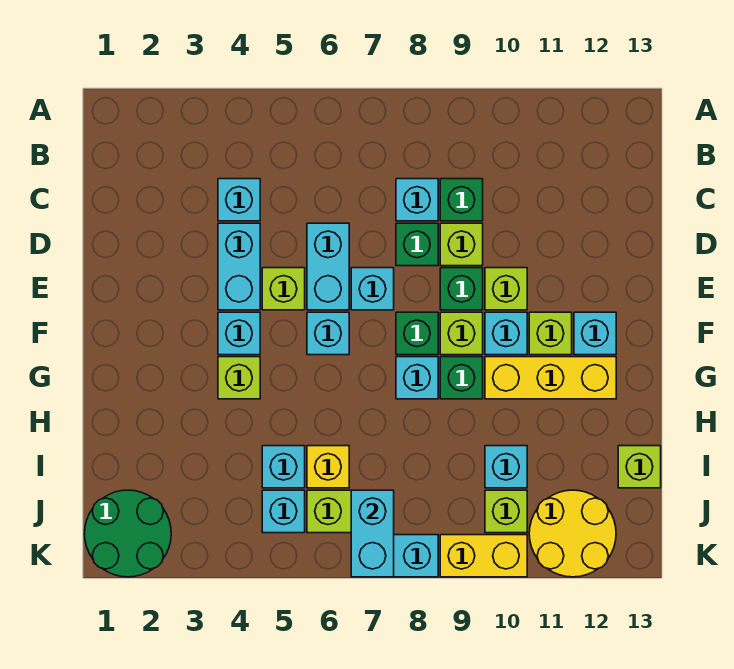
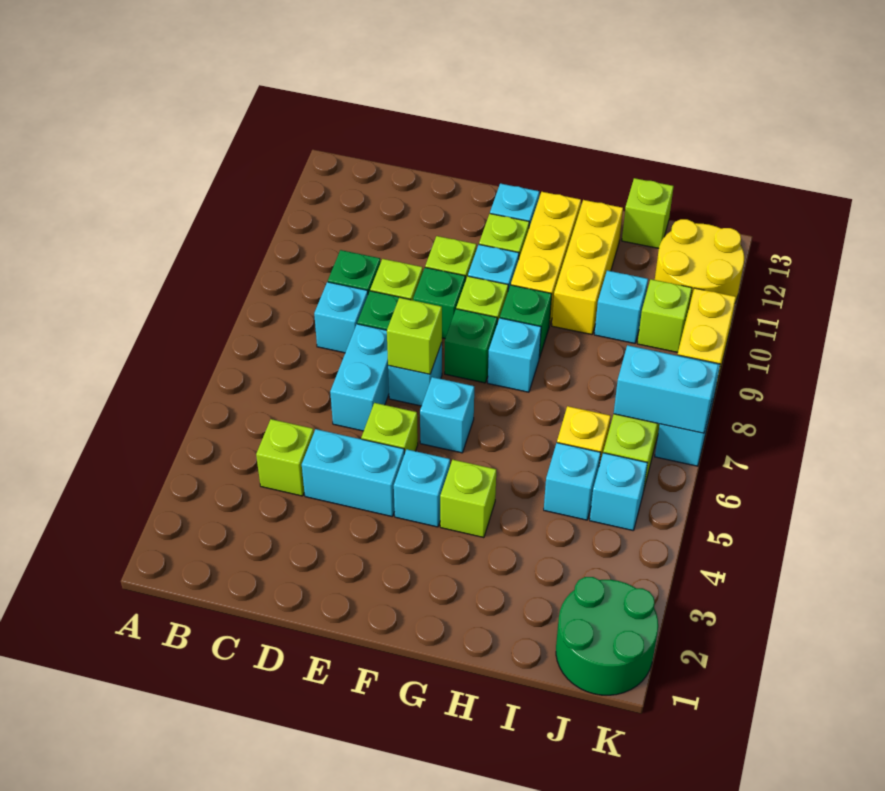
cyan brick C4 level 1 -> lime brick C4 level 1
cyan brick D6:E6 level 1 -> cyan brick D6:D7 level 1
none -> lime brick E7 level 2
none -> yellow brick H10:H12 level 1

